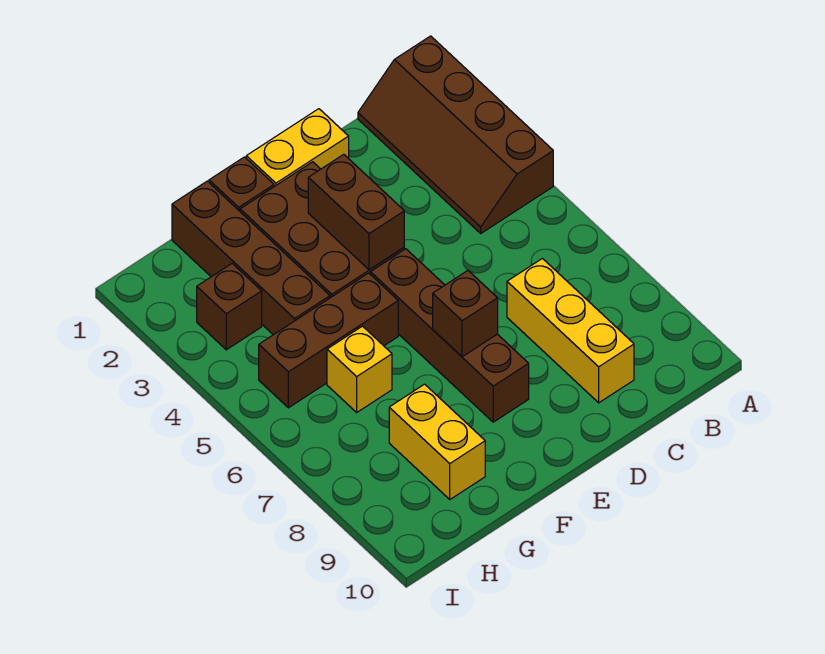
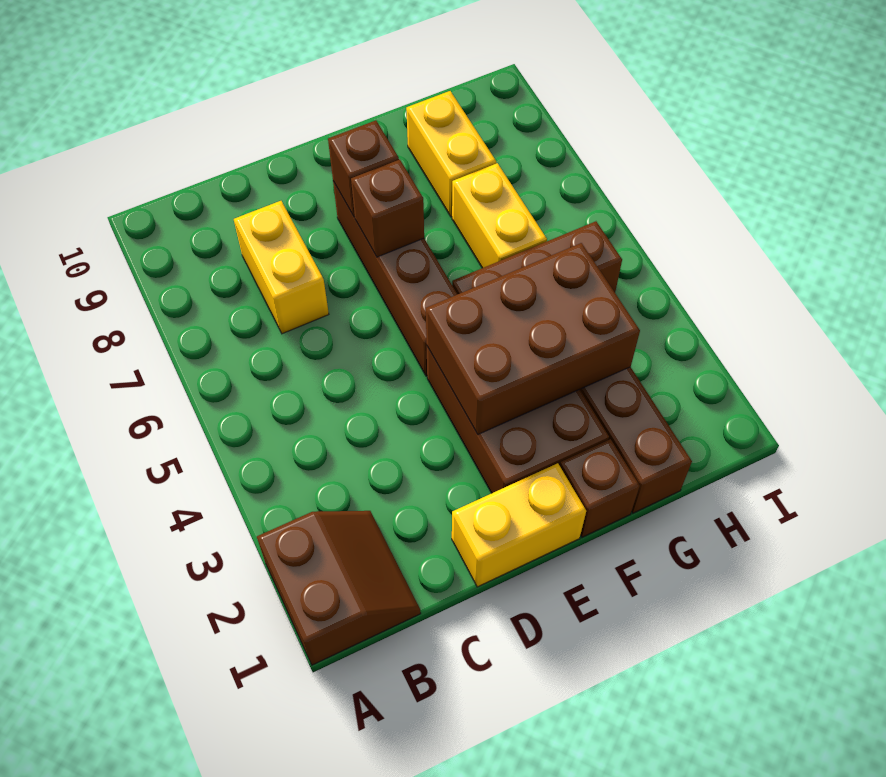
brown slope A1:B4 level 1 top A -> brown slope A1:B2 level 1 top A
yellow brick C7:C9 level 1 -> yellow brick C7:C8 level 1
brown brick E3:E4 level 2 -> brown brick E3:G4 level 2
yellow brick G6 level 1 -> yellow brick G6:G7 level 1
brown brick H3 level 1 -> brown brick E8 level 2

